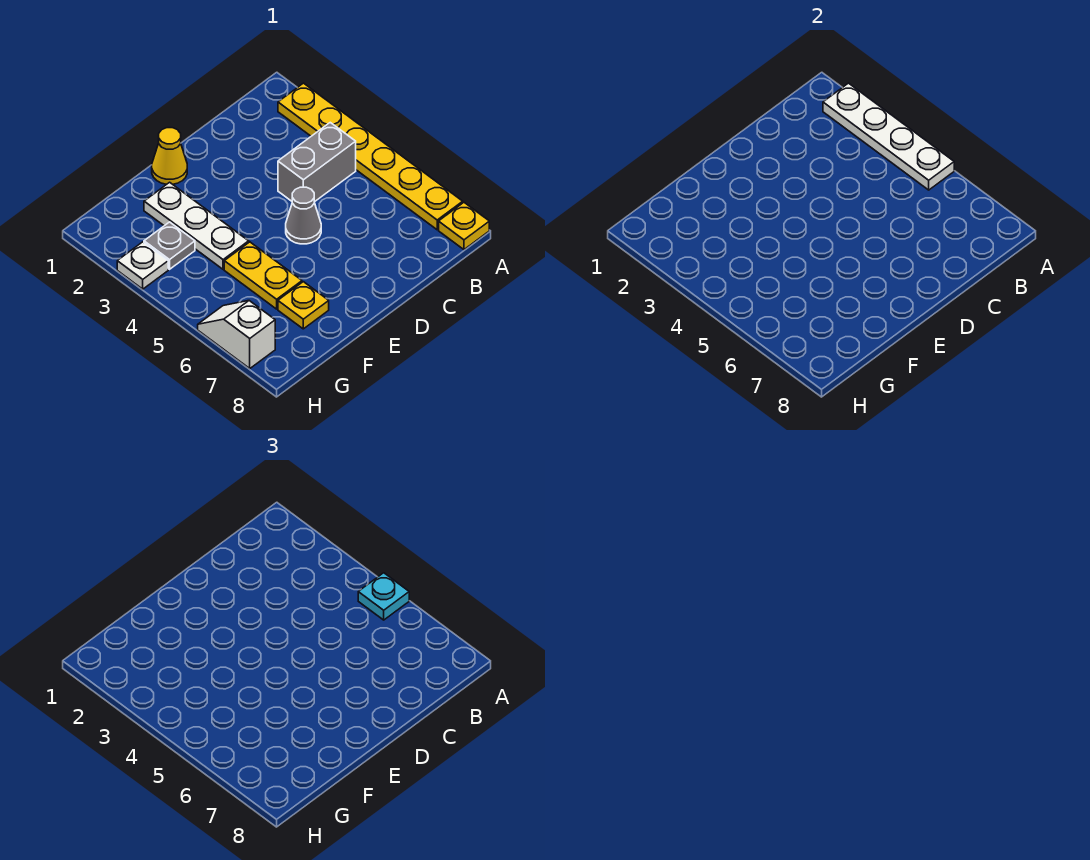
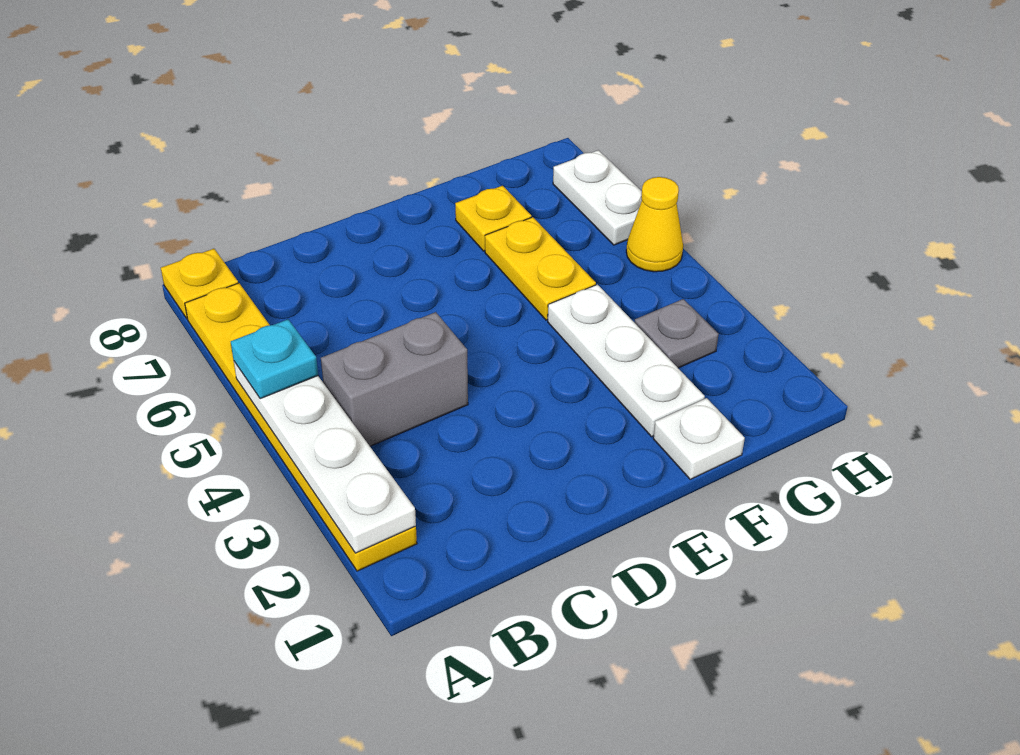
grey cone D5 level 1 -> none
yellow cone E1 level 1 -> yellow cone H5 level 1
white plate H3 level 1 -> white plate F1 level 1
white slope H6:H7 level 1 top 7 -> white plate H6:H7 level 1

